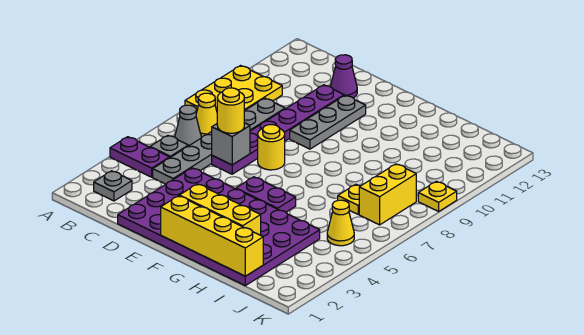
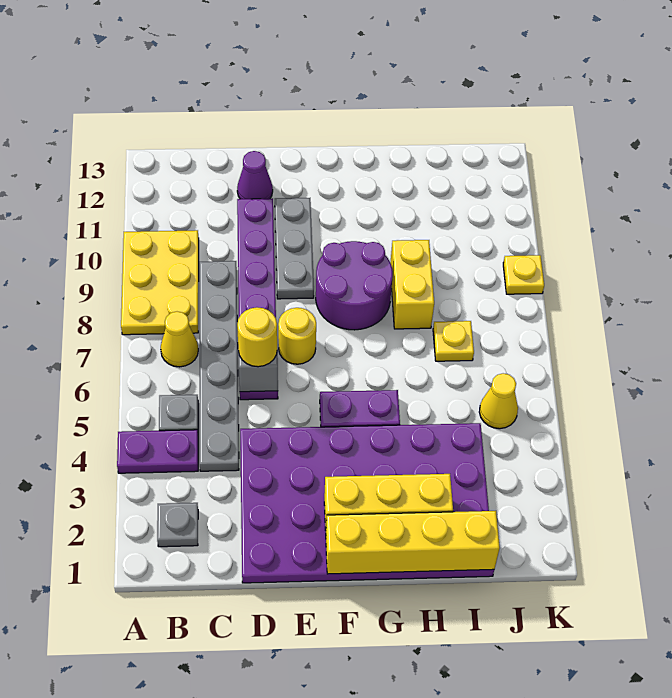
grey cone B6 level 1 -> none
none -> purple round brick F8:G9 level 1
yellow brick J7:J8 level 1 -> yellow brick H8:H9 level 1

